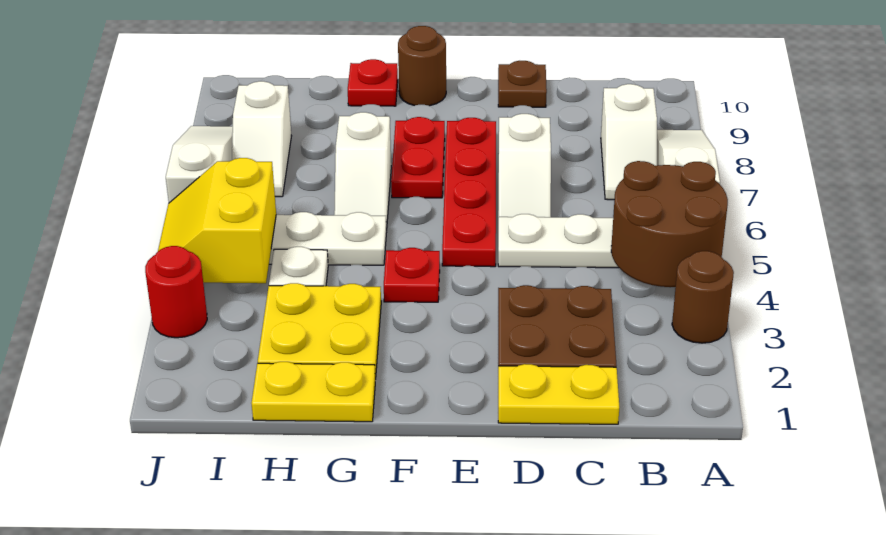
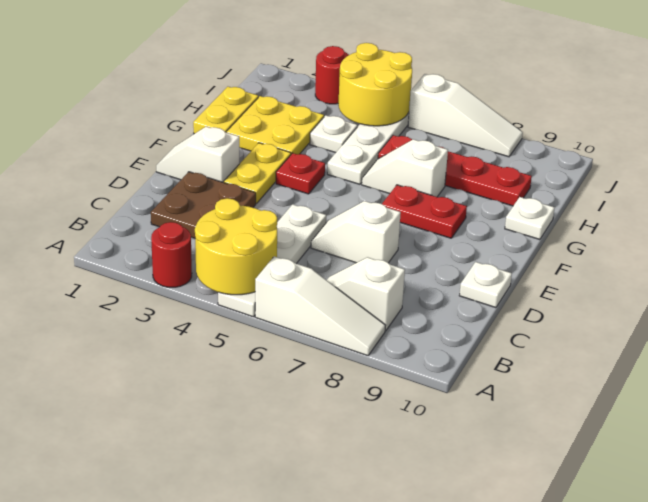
brown round brick A3 level 1 -> red round brick A3 level 1
brown round brick A4:B5 level 2 -> yellow round brick A4:B5 level 2
yellow plate C1:D1 level 1 -> yellow plate E3:F3 level 1
brown plate D10 level 1 -> white plate D10 level 1
red plate E5:E8 level 1 -> red plate H6:H9 level 1
brown round brick F10 level 1 -> none
red plate G10 level 1 -> white plate G10 level 1
yellow slope I4:J5 level 2 top I -> yellow round brick I4:J5 level 2
white slope I7:I8 level 1 top 8 -> white slope E1:E2 level 1 top 2

